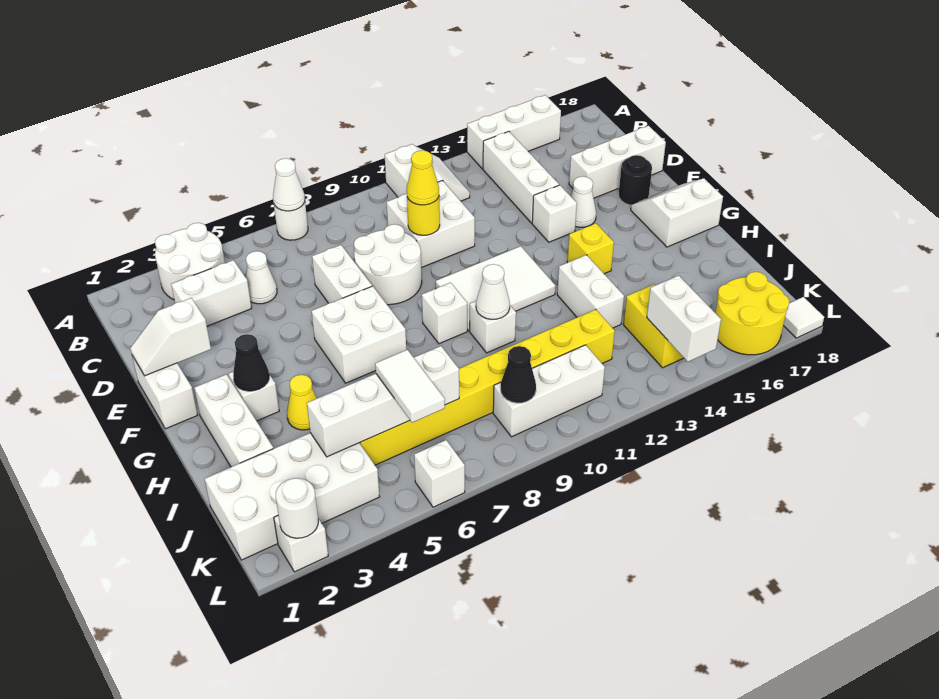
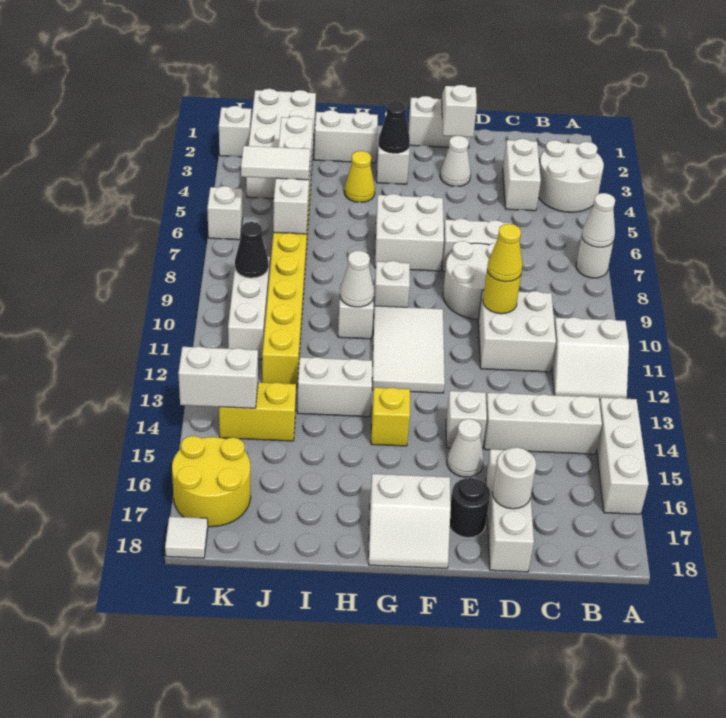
white cone C5 level 1 -> white cone E3 level 1
white slope F17:G18 level 1 top G -> white slope F17:G18 level 1 top 17
white brick G2:I2 level 1 -> white brick H2:I2 level 1
white round brick L2 level 2 -> white round brick D17 level 2

